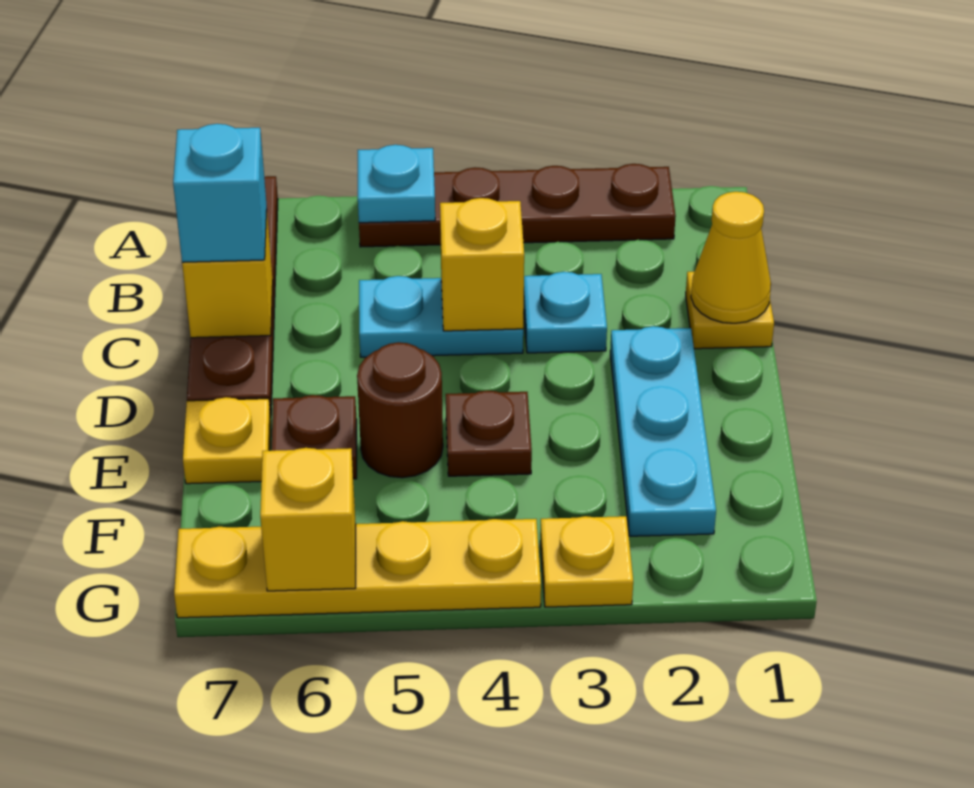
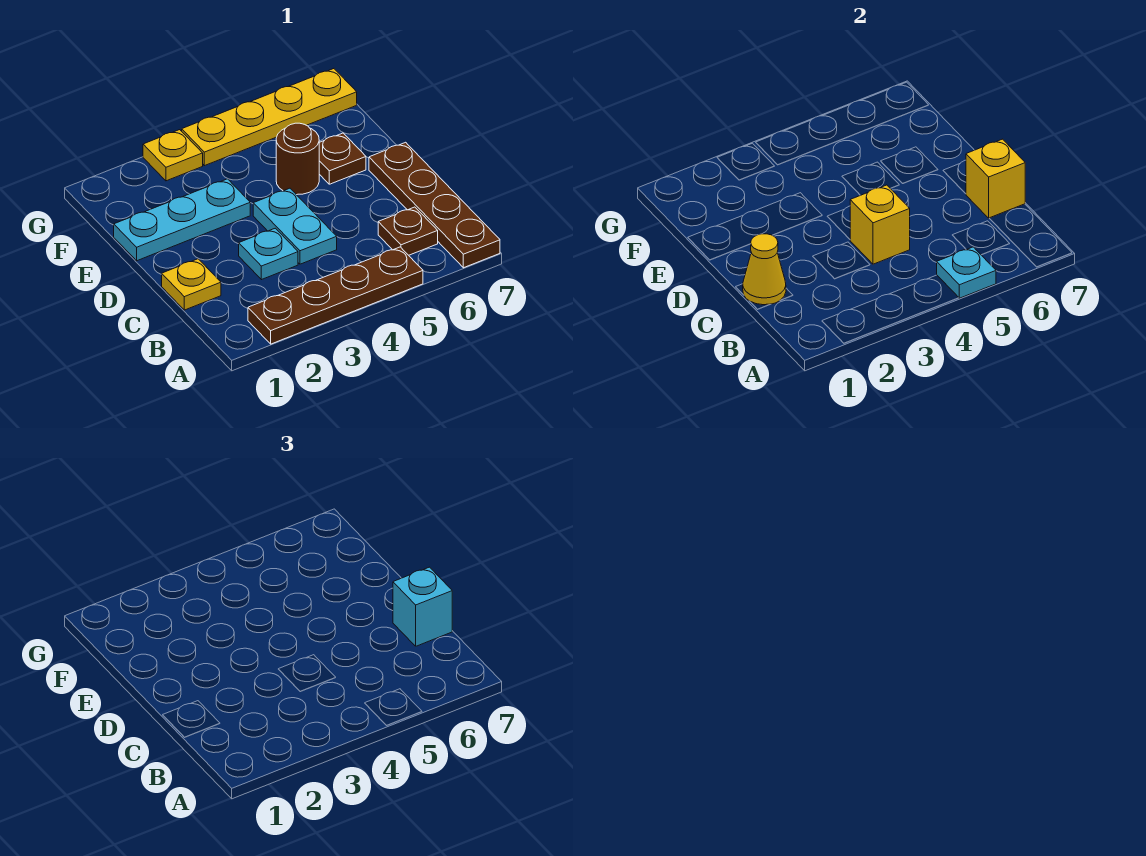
cyan plate C4:C5 level 1 -> cyan plate C4:D4 level 1
cyan plate D2:F2 level 1 -> cyan plate E1:E3 level 1
brown plate E4 level 1 -> brown plate B6 level 1
yellow plate E7 level 1 -> none
yellow brick G6 level 2 -> none

